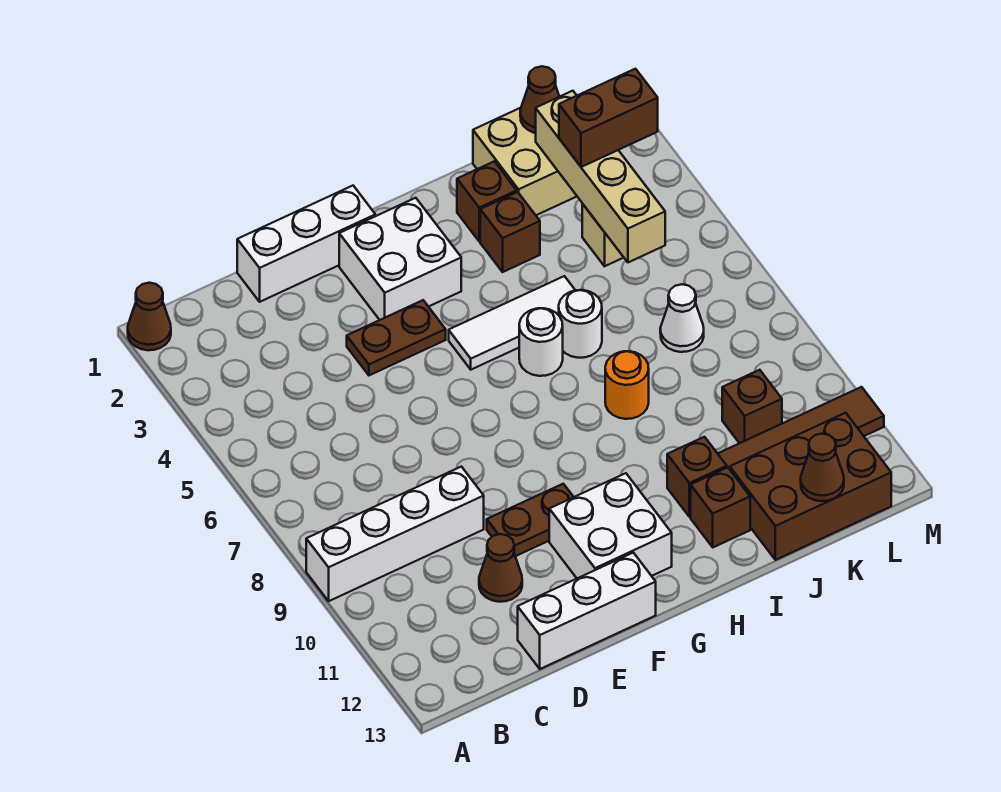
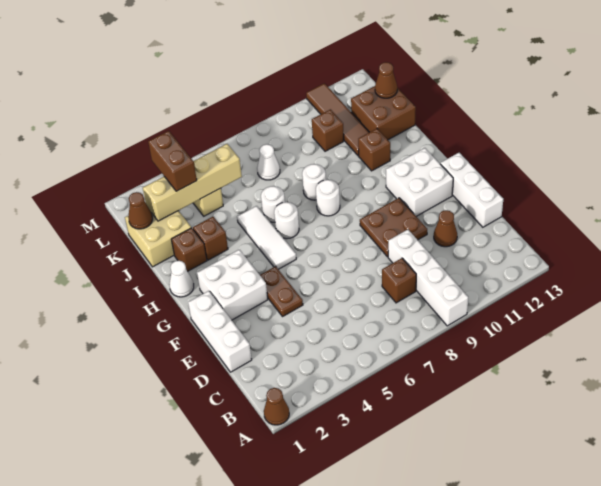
brown plate E10:F10 level 1 -> brown plate E9:F10 level 1
none -> white cone H1 level 1
none -> white round brick H8 level 1
orange round brick I8 level 1 -> white round brick I8 level 1
brown brick I12 level 1 -> brown brick C8 level 1
brown brick J12:L13 level 1 -> brown brick J12:K13 level 1

